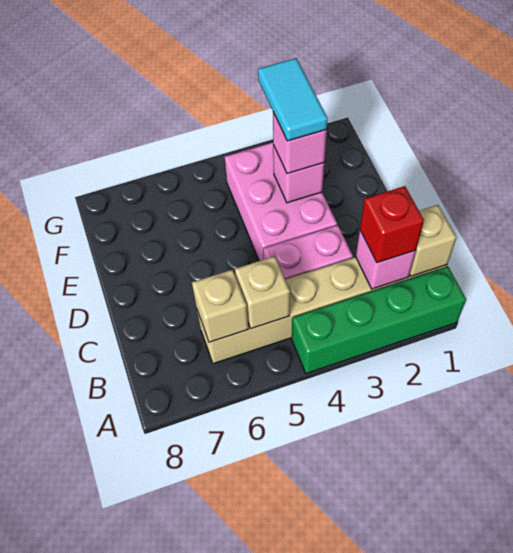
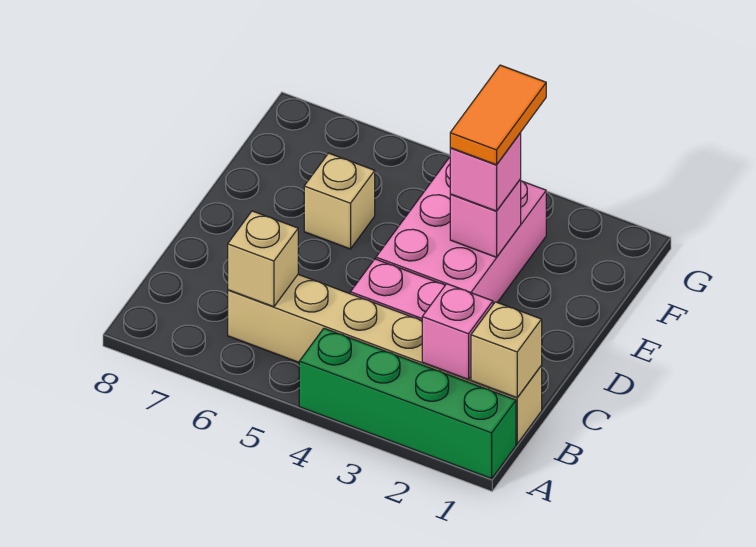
red brick B2 level 3 -> none
tan brick B5 level 2 -> tan brick E6 level 1
cyan tile E3:F3 level 4 -> orange tile E3:F3 level 4

